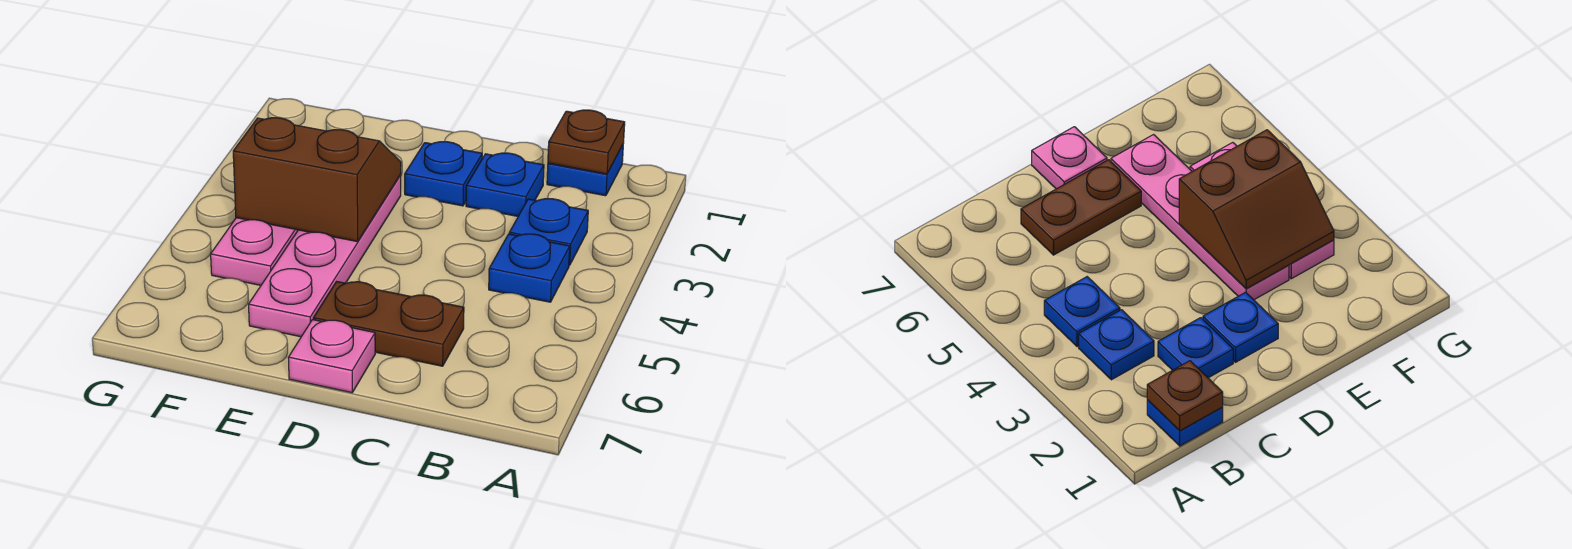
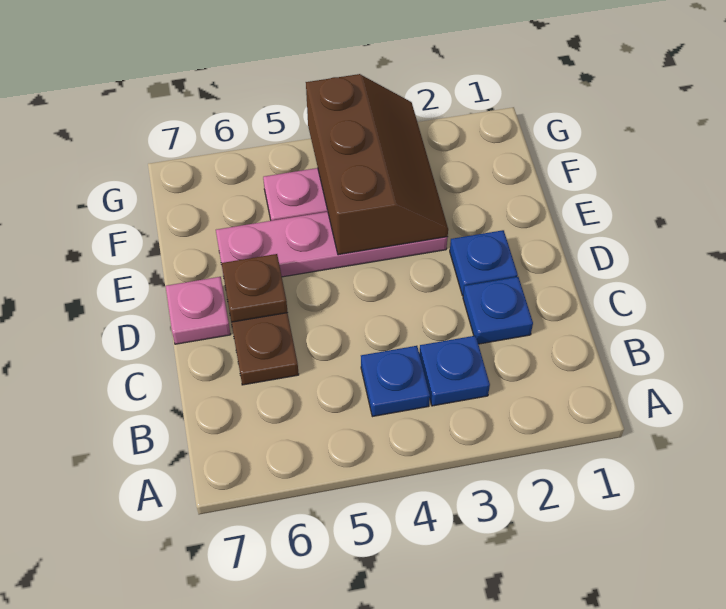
blue plate B1 level 1 -> none
brown plate B1 level 2 -> brown plate D6 level 2
brown slope E3:F4 level 2 top 4 -> brown slope E3:G4 level 2 top 4

